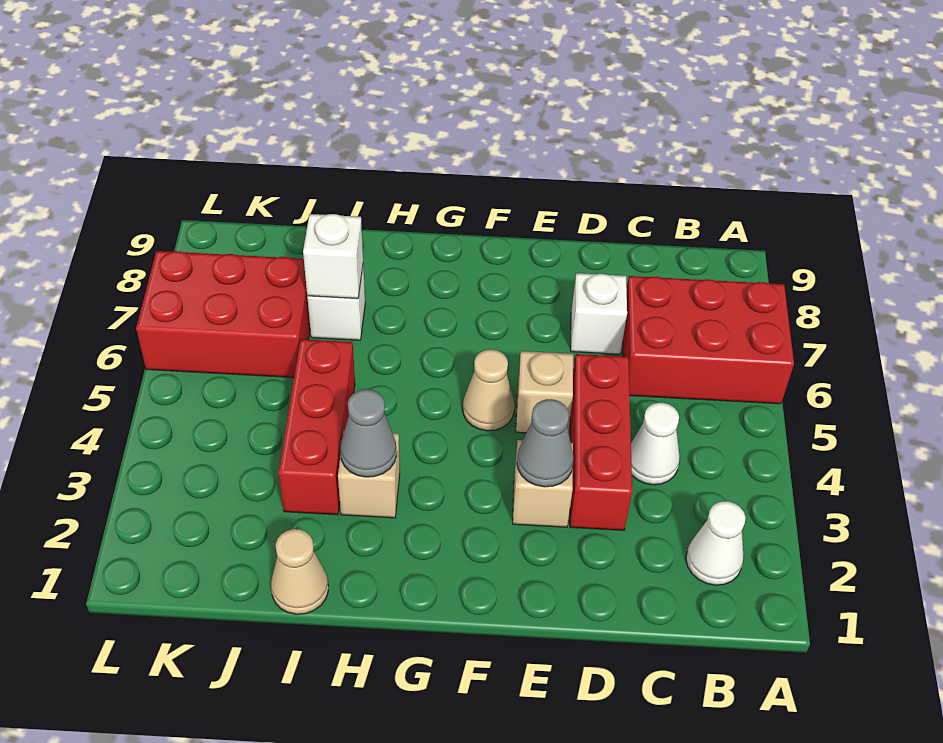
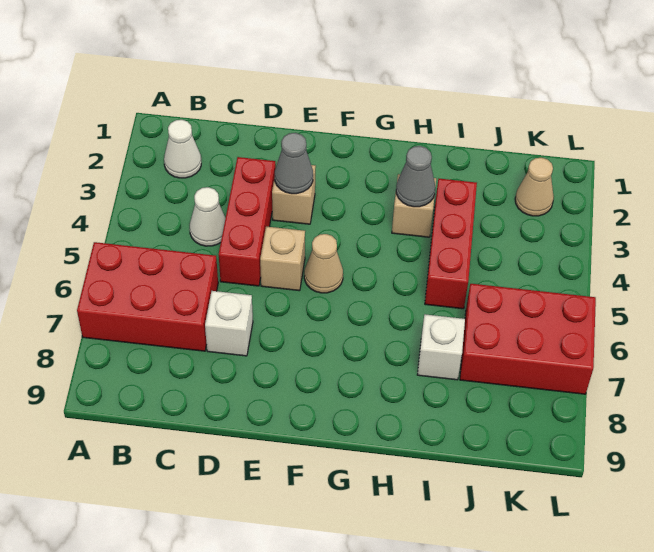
tan cone I1 level 1 -> tan cone K2 level 1
white brick I7 level 2 -> none

